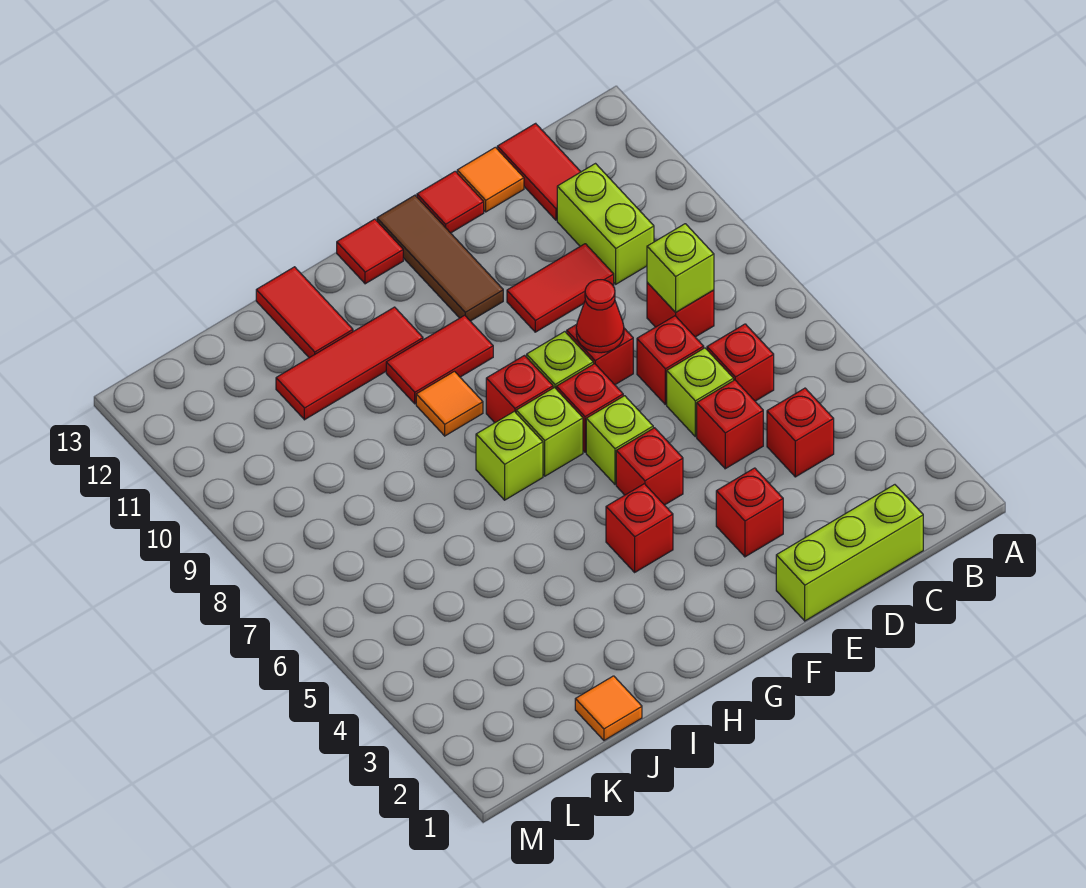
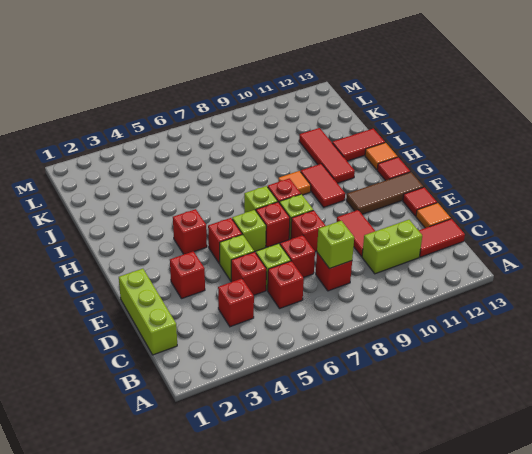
red cone E8 level 2 -> none
lime brick H7 level 1 -> lime brick E5 level 1
orange tile J1 level 1 -> orange tile H13 level 1

